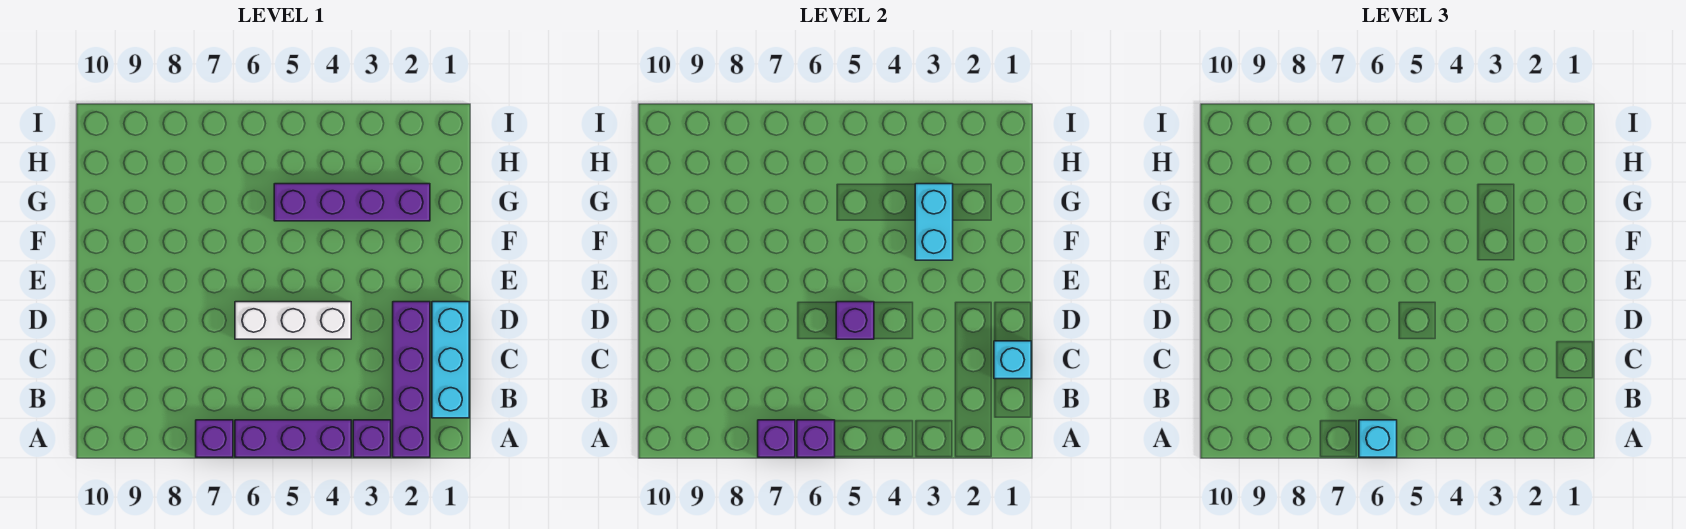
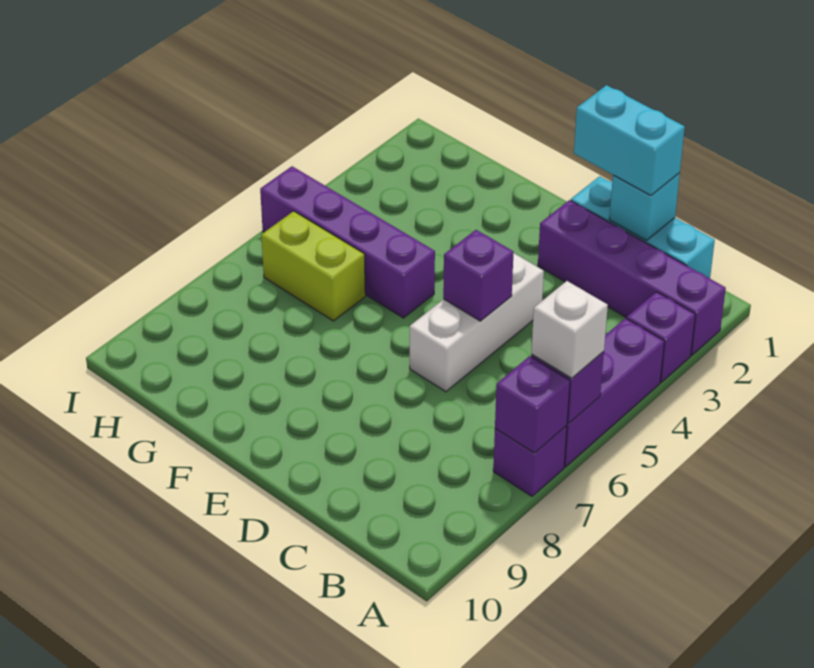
cyan brick A6 level 3 -> white brick A6 level 3
cyan brick F3:G3 level 2 -> cyan brick C1:D1 level 3
purple brick G2:G5 level 1 -> purple brick F5:I5 level 1
none -> lime brick G6:H6 level 1

